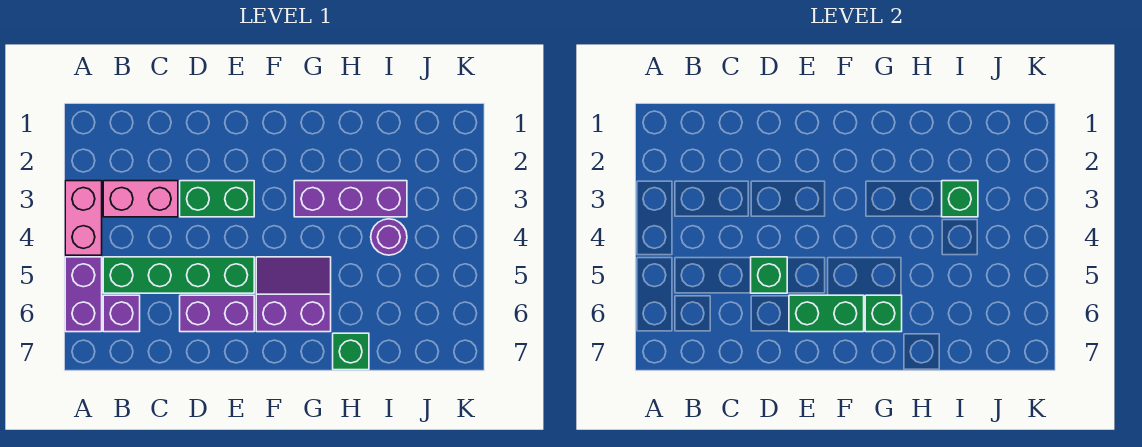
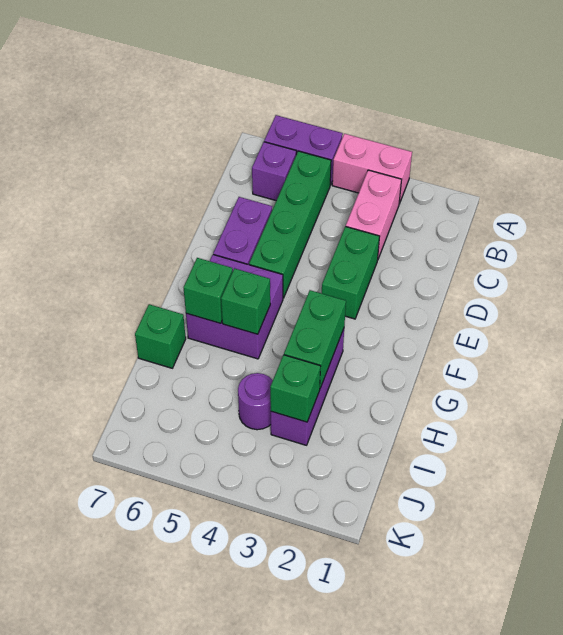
green brick D5 level 2 -> green brick G5 level 2
green brick E6:F6 level 2 -> green brick G3:H3 level 2
purple slope F5:G6 level 1 top 6 -> purple brick F5:G6 level 1

